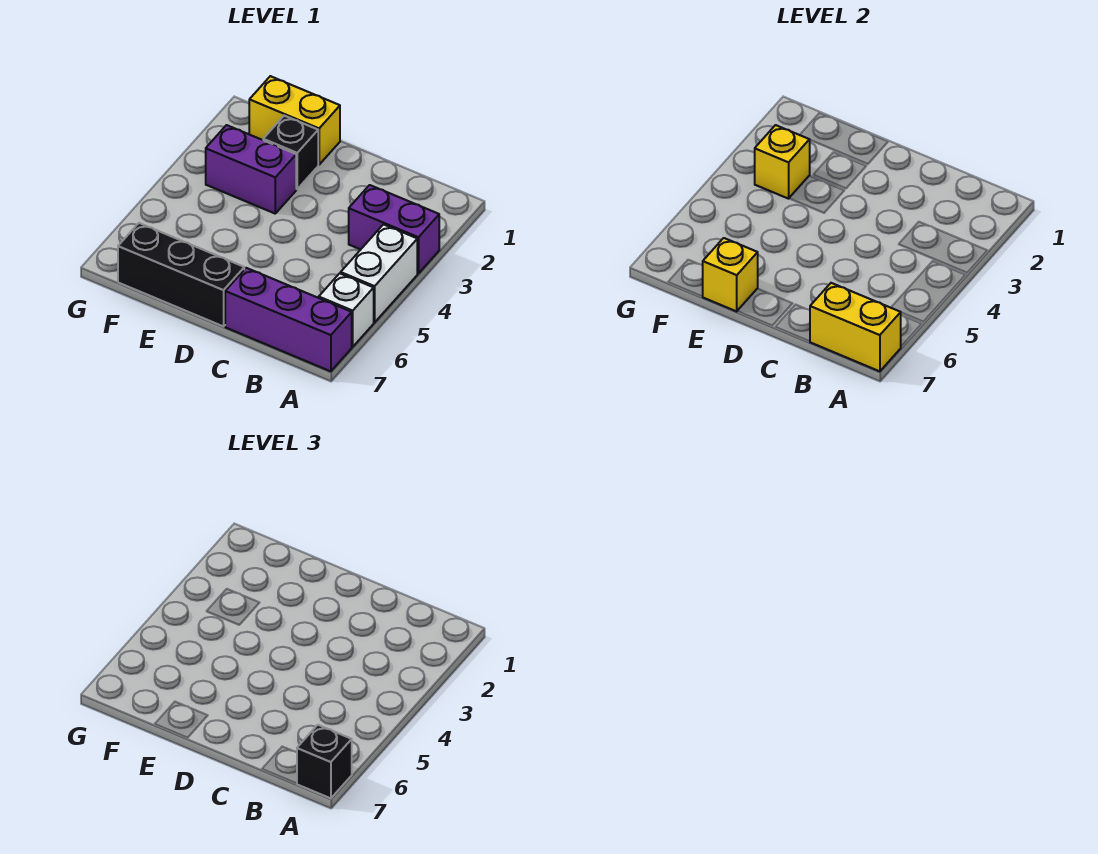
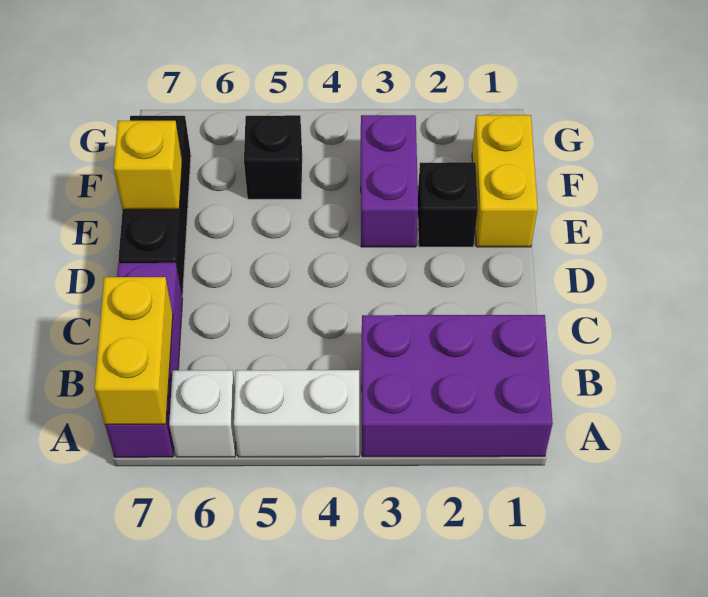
purple brick A3:B3 level 1 -> purple brick A1:B3 level 1
black brick A7 level 3 -> black brick F5 level 1
yellow brick F3 level 2 -> none

